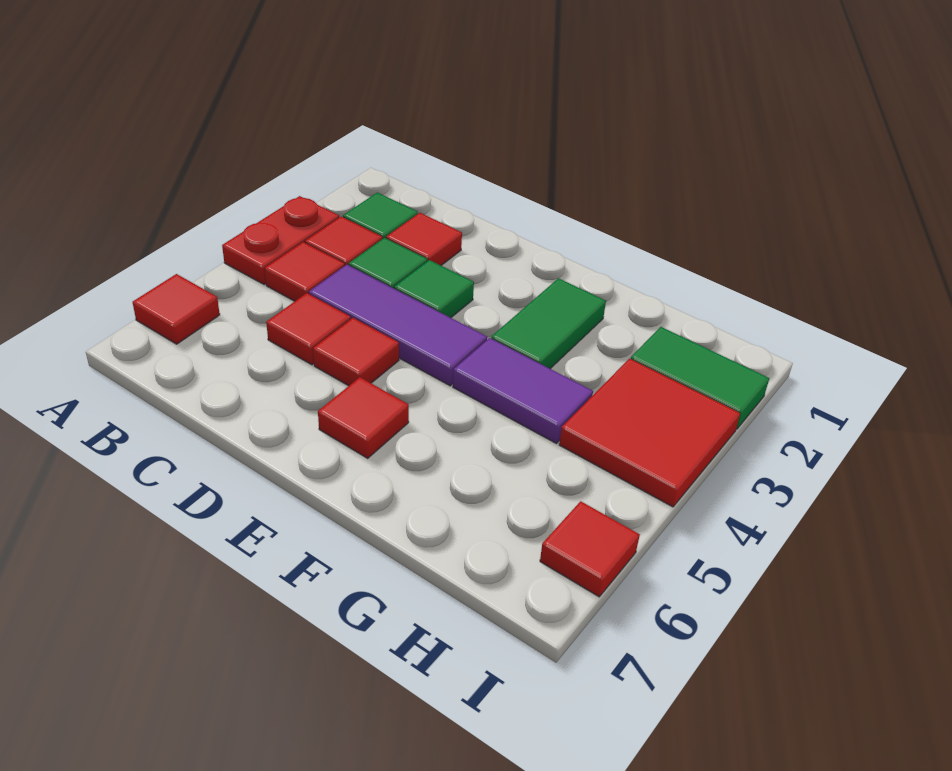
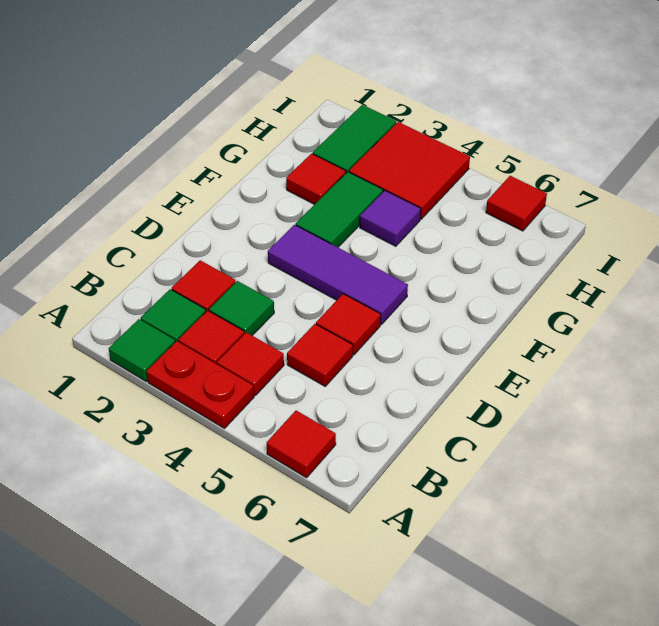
purple tile C4:E4 level 1 -> purple tile E3:E5 level 1
green tile D3 level 1 -> green tile A2 level 1
red tile E6 level 1 -> red tile G2 level 1
green tile F2:F3 level 1 -> green tile F3:G3 level 1
purple tile F4:G4 level 1 -> purple tile G4 level 1

